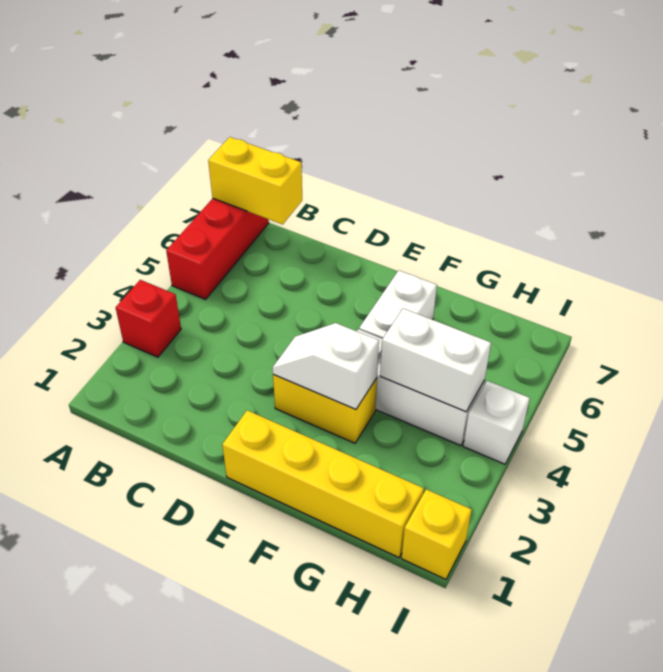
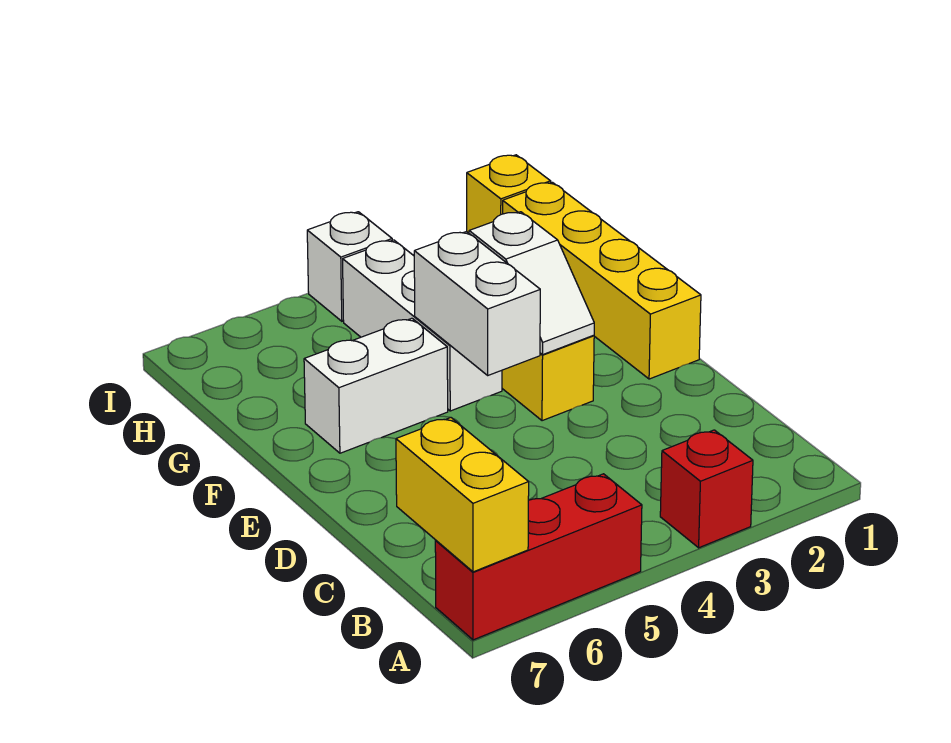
white brick G4:H4 level 2 -> white brick E4:F4 level 2

